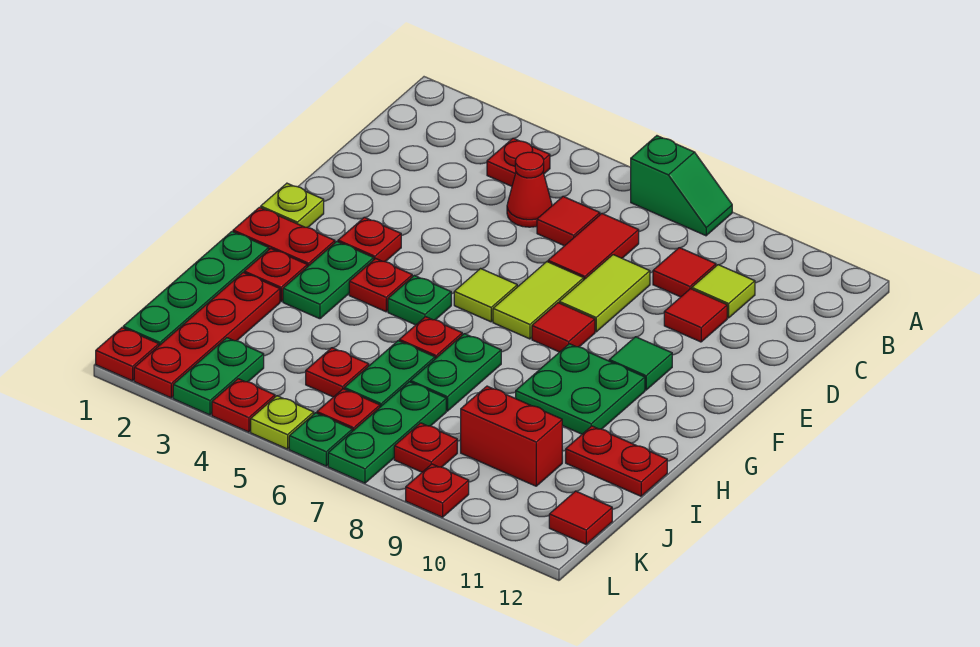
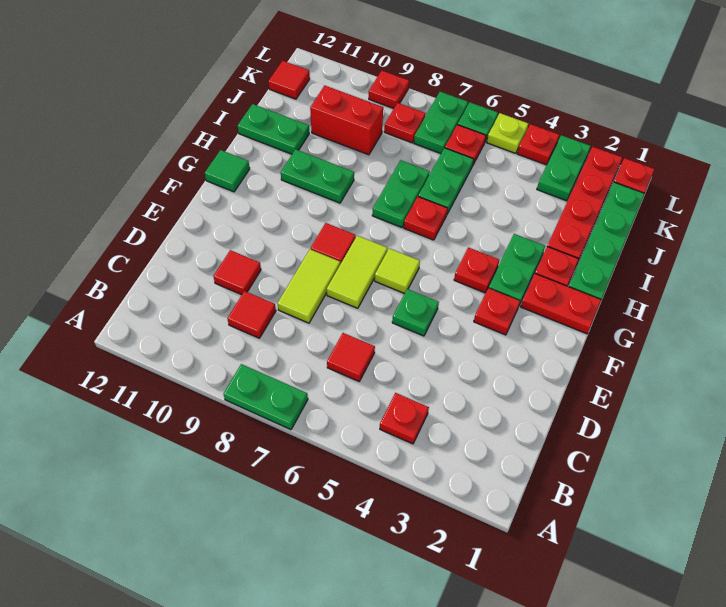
green slope A7:A8 level 1 top 7 -> green plate A7:A8 level 1
red cone C5 level 1 -> none
red tile C7:D7 level 1 -> none
lime tile C10 level 1 -> none
lime plate F1 level 1 -> none
green tile F10 level 1 -> green tile G12 level 1
green plate G5 level 1 -> green plate E5 level 1
green plate G9:H10 level 1 -> green plate H9:H10 level 1
red plate I11:I12 level 1 -> green plate I11:I12 level 1
red plate J5 level 1 -> none
green plate J7:L7 level 1 -> green plate K7:L7 level 1

